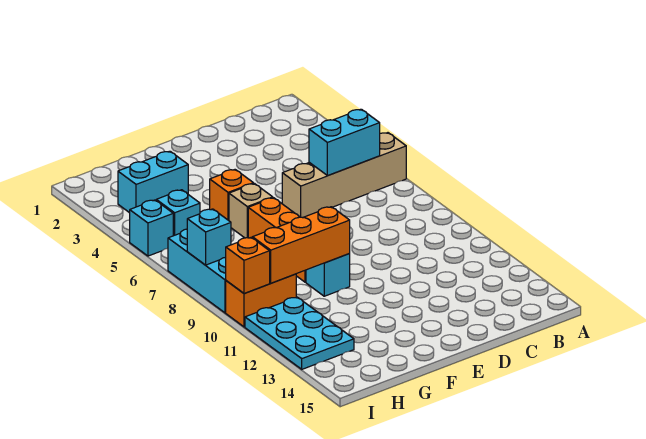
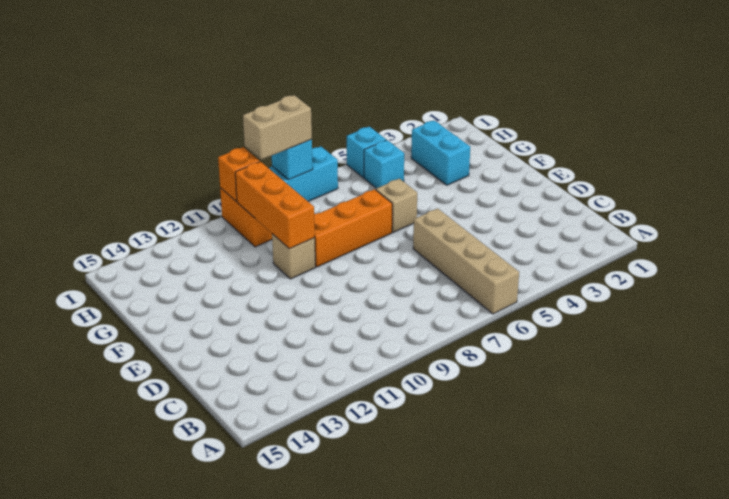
cyan brick B6:C6 level 2 -> none
orange brick F5 level 1 -> none
cyan brick F10 level 1 -> tan brick F10 level 1
cyan plate H11:I13 level 1 -> none
none -> tan brick I8:I9 level 3

